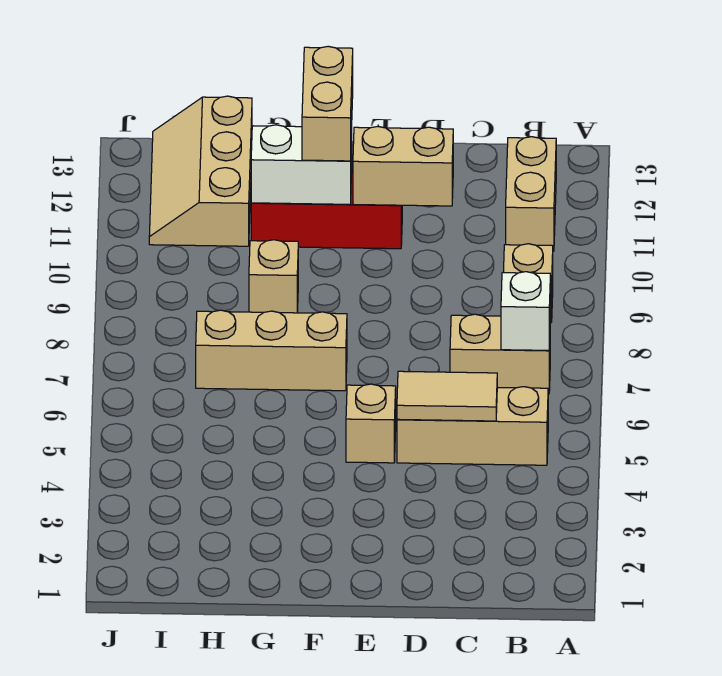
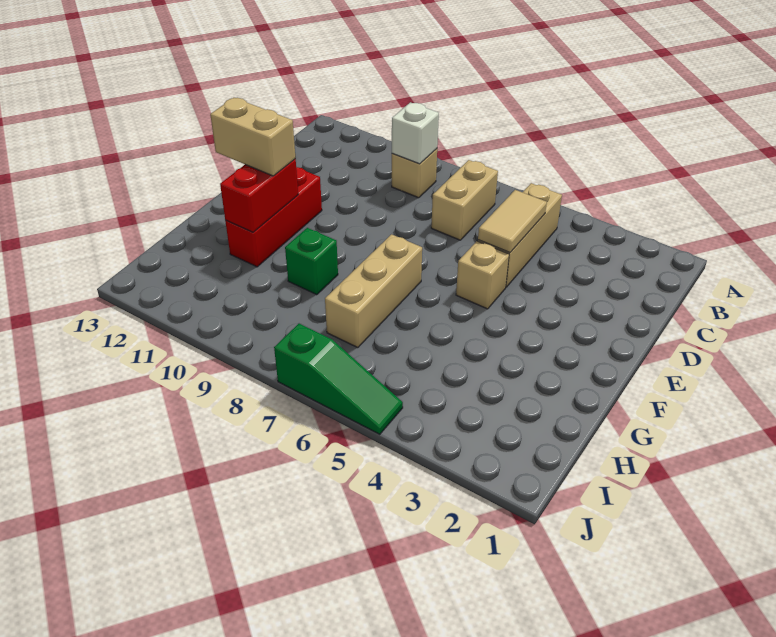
white brick B7 level 2 -> white brick B9 level 2
tan brick B11:B12 level 1 -> none
tan brick D11:E11 level 2 -> none
white brick F11:G11 level 2 -> red brick F11:G11 level 2
tan brick G9 level 1 -> green brick G9 level 1
tan slope H11:I13 level 1 top H -> none
none -> green slope J5:J7 level 1 top 7

